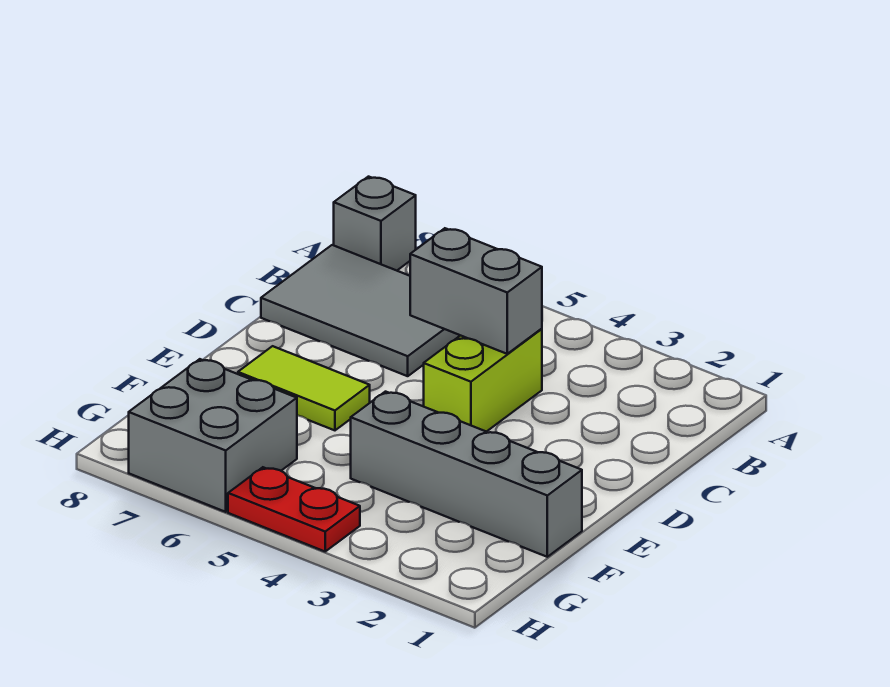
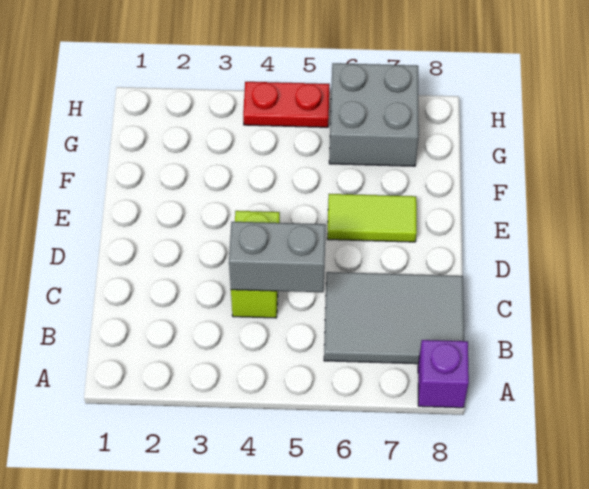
grey brick A8 level 1 -> purple brick A8 level 1
grey brick F1:F4 level 1 -> none

